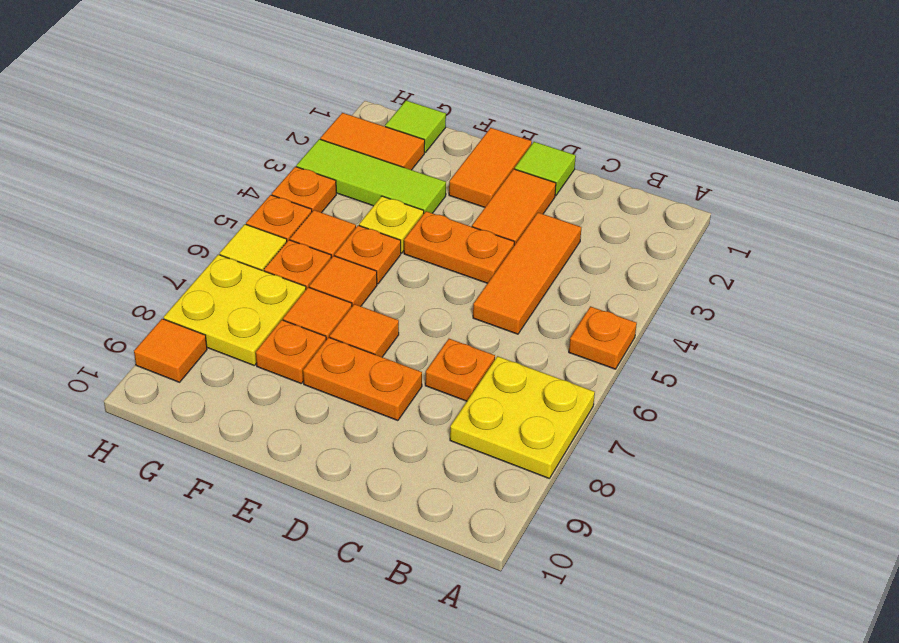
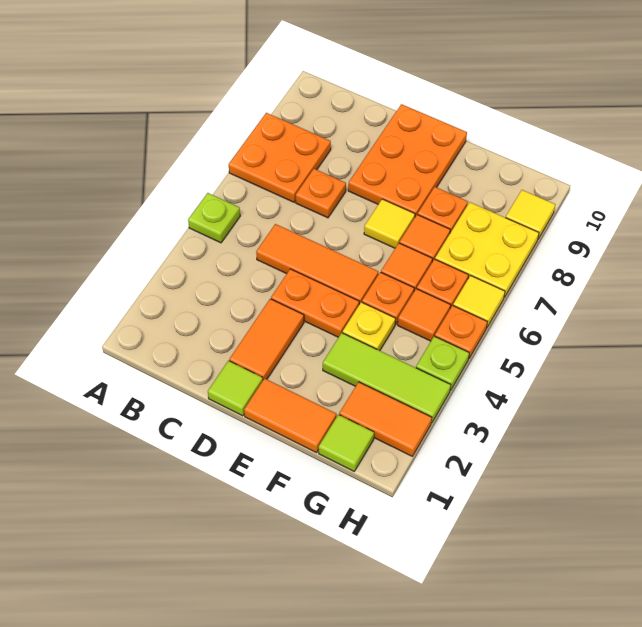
orange plate A5 level 1 -> lime plate A5 level 1
yellow plate A7:B8 level 1 -> orange plate A7:B8 level 1
orange tile C3:C5 level 1 -> orange tile C5:E5 level 1
orange plate D8:E8 level 1 -> orange plate D8:E10 level 1
orange tile E1:E2 level 1 -> orange tile E1:F1 level 1
orange tile E7 level 1 -> yellow tile E7 level 1
orange plate H4 level 1 -> lime plate H4 level 1
orange tile H9 level 1 -> yellow tile H9 level 1

